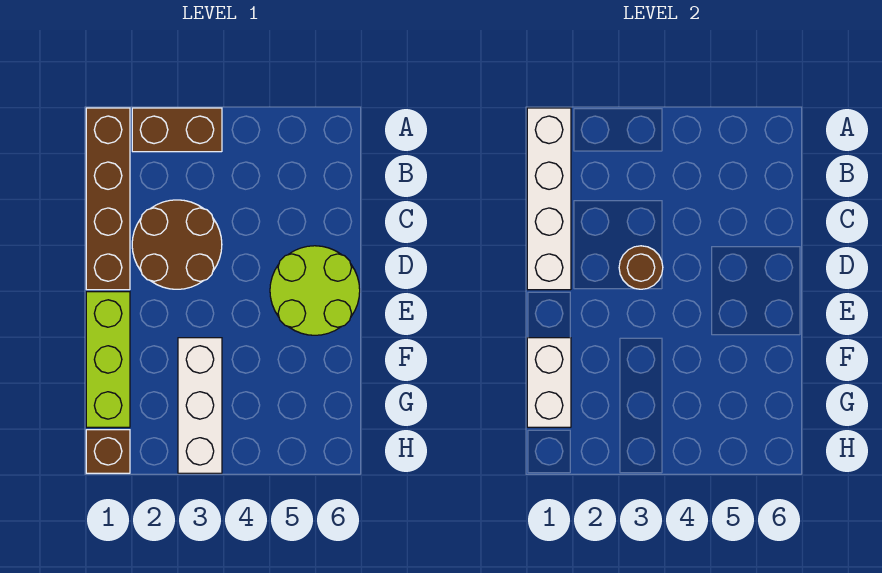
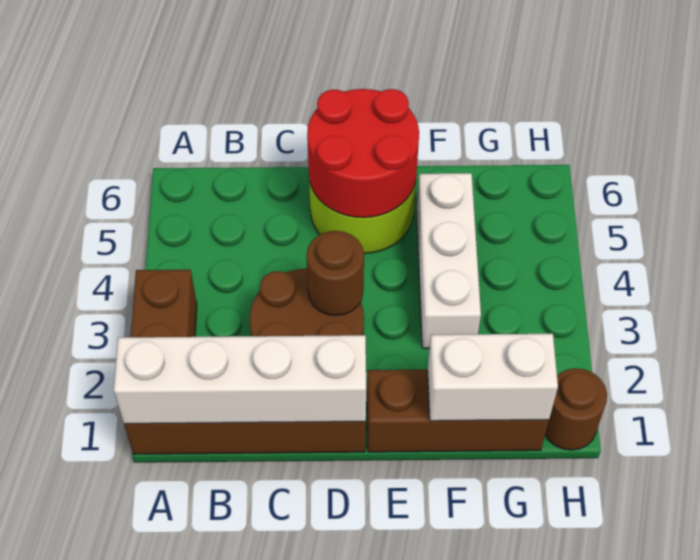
none -> red round brick D5:E6 level 2
lime brick E1:G1 level 1 -> brown brick E1:G1 level 1
white brick F3:H3 level 1 -> white brick F3:F5 level 1
brown brick H1 level 1 -> brown round brick H1 level 1

